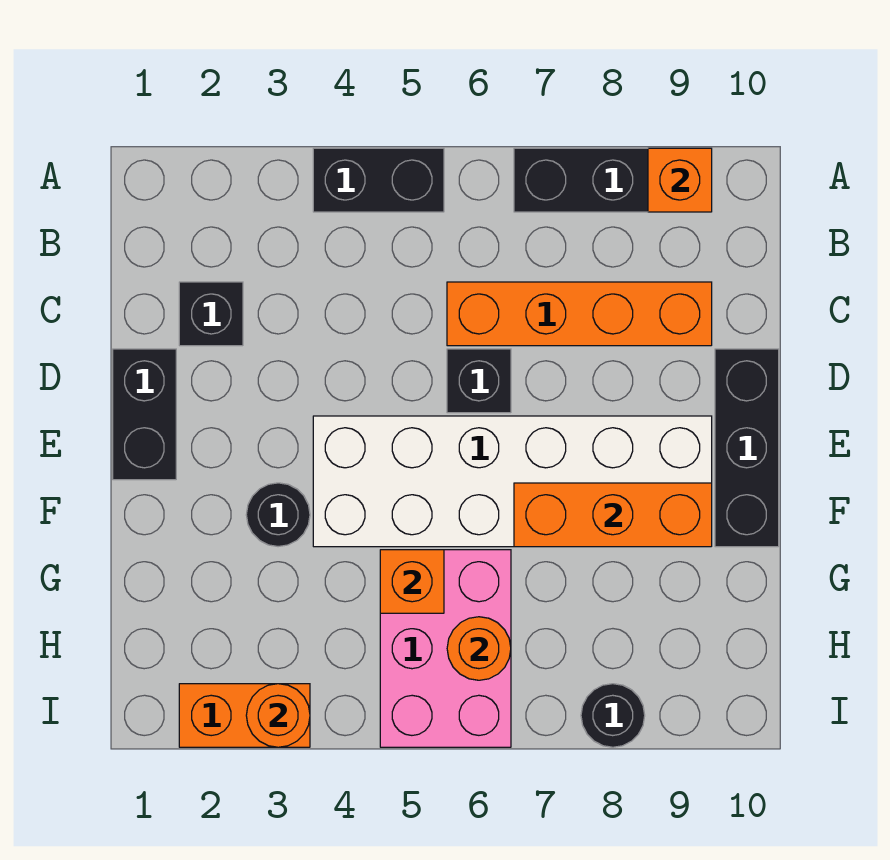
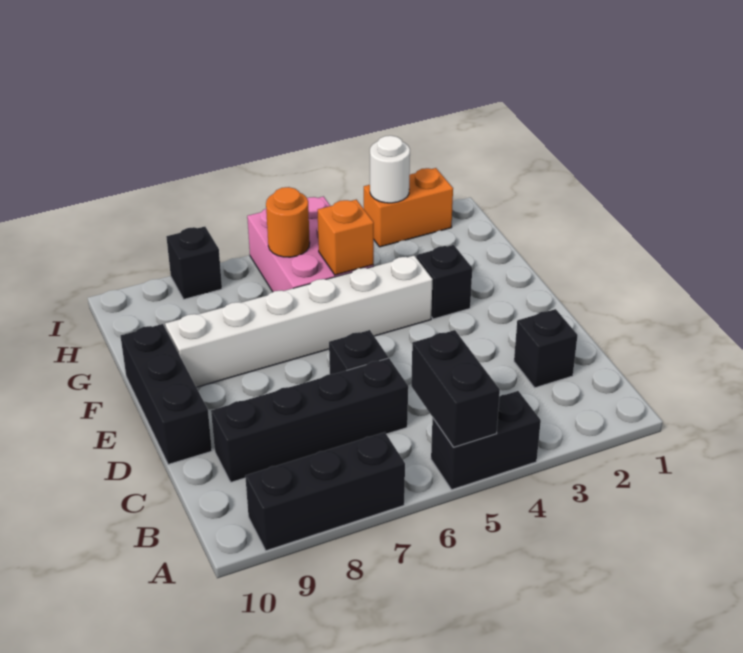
orange brick A9 level 2 -> none
orange brick C6:C9 level 1 -> black brick C6:C9 level 1
black brick D1:E1 level 1 -> black brick A5:B5 level 2
white brick E4:F9 level 1 -> white brick F4:F9 level 1
black round brick F3 level 1 -> black brick F3 level 1
orange brick F7:F9 level 2 -> none
orange round brick I3 level 2 -> white round brick I3 level 2
black round brick I8 level 1 -> black brick I8 level 1

